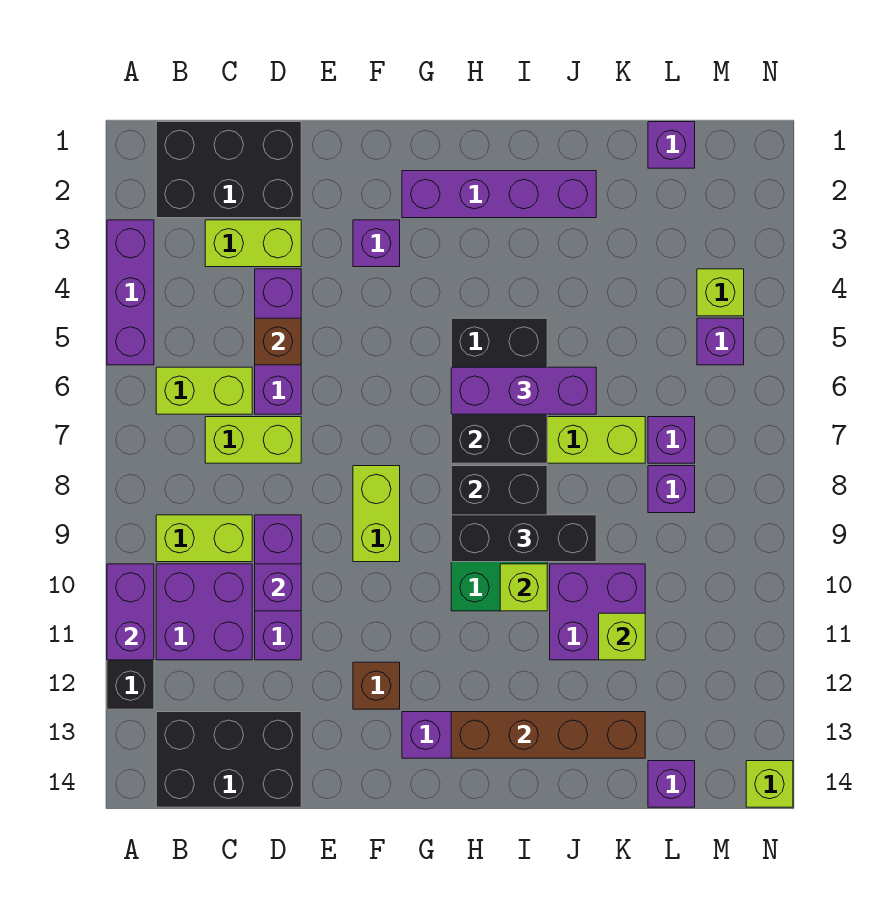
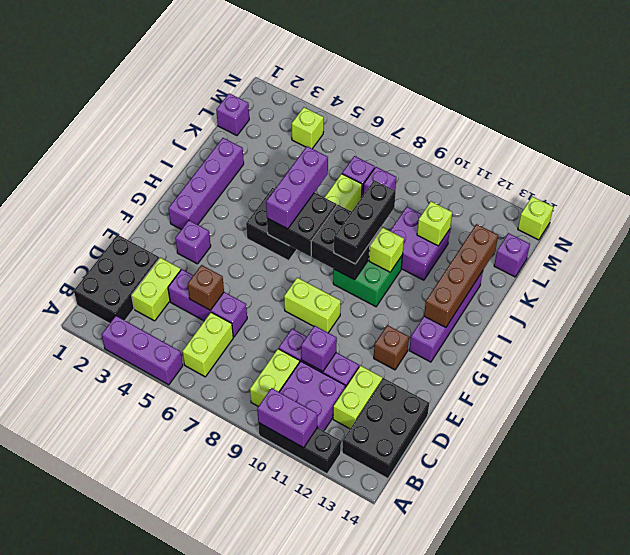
lime brick C7:D7 level 1 -> lime brick C12:D12 level 1
purple brick M5 level 1 -> none

